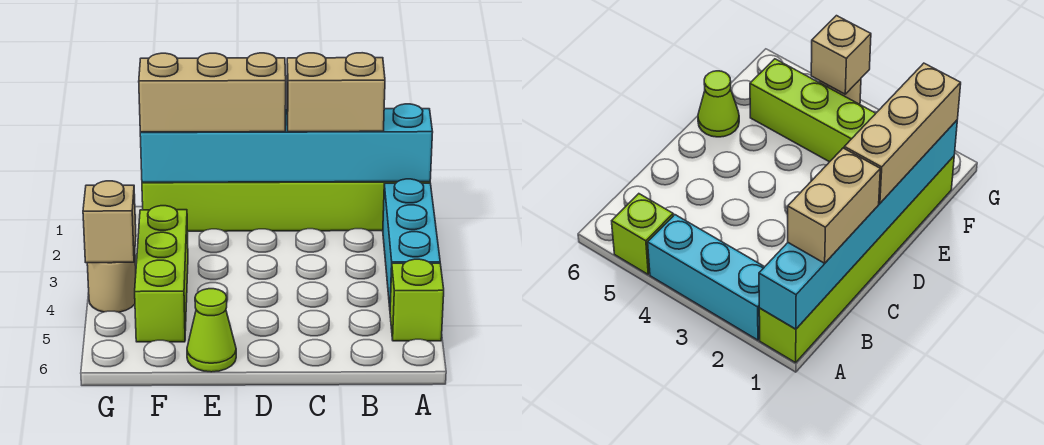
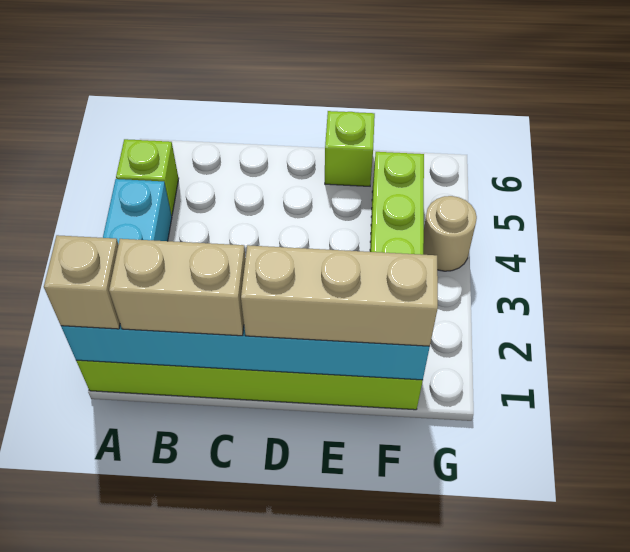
lime cone E6 level 1 -> lime brick E6 level 1
tan brick G4 level 2 -> tan brick A1 level 3

